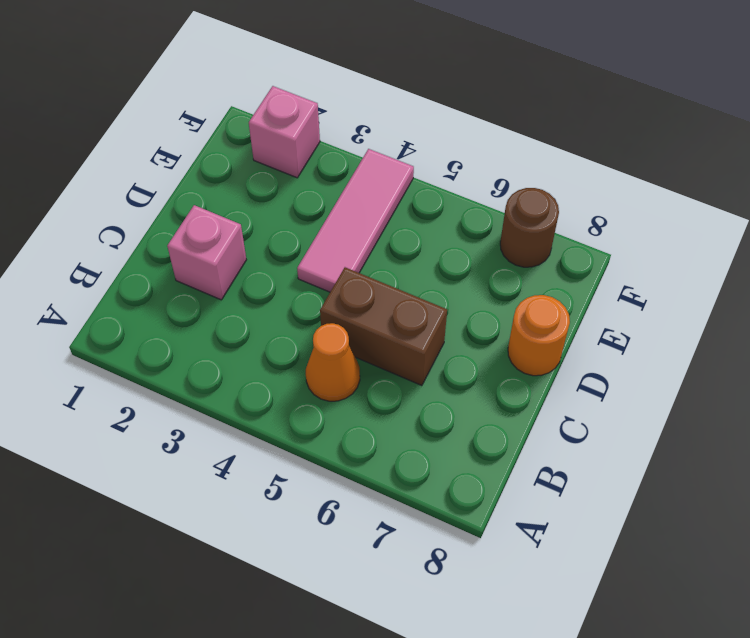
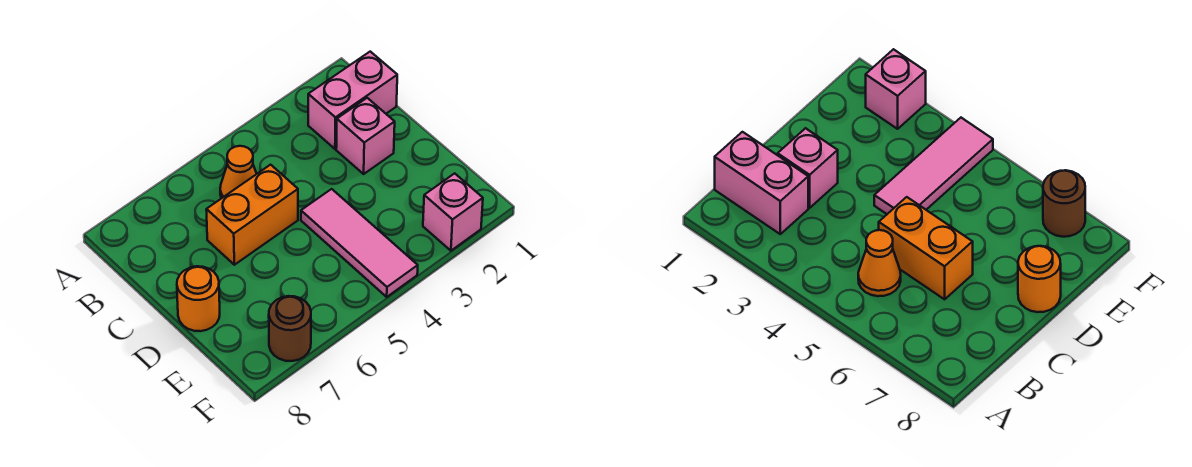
none -> pink brick B1:B2 level 1
brown brick C5:C6 level 1 -> orange brick C5:C6 level 1

